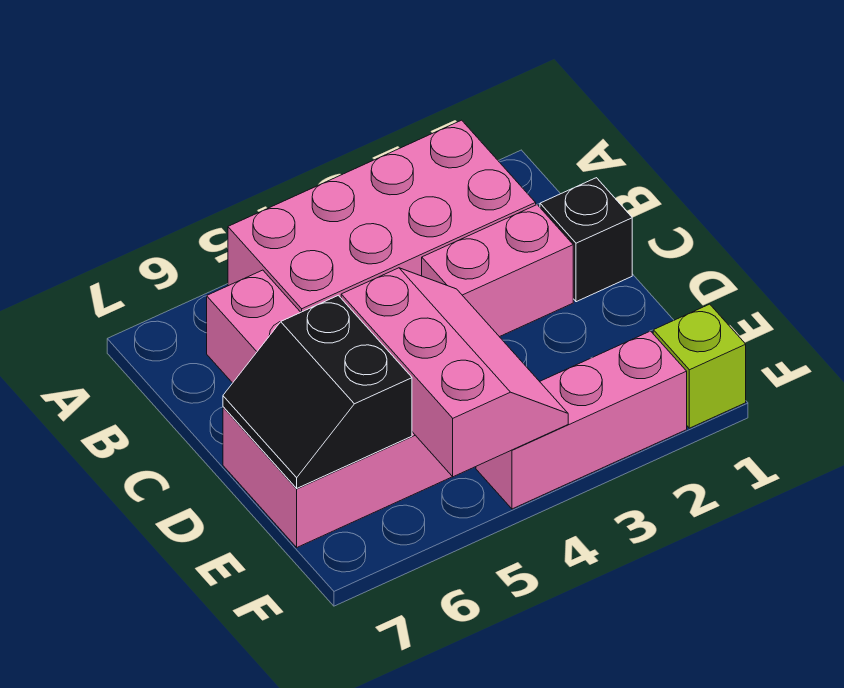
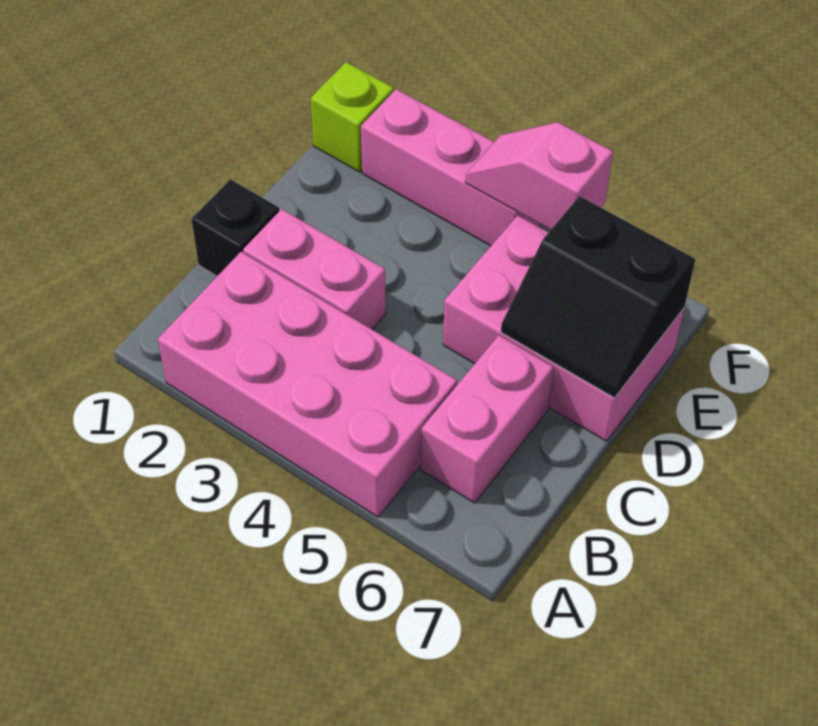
pink slope D4:F5 level 2 top 5 -> pink slope F4:F5 level 2 top 5
black slope D6:E7 level 2 top 6 -> black slope D6:E7 level 2 top E

